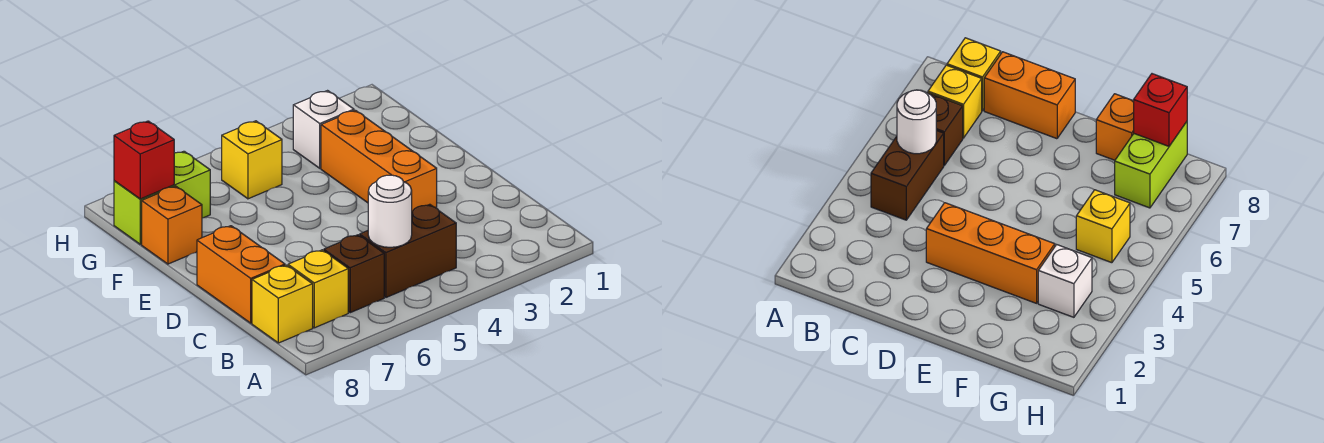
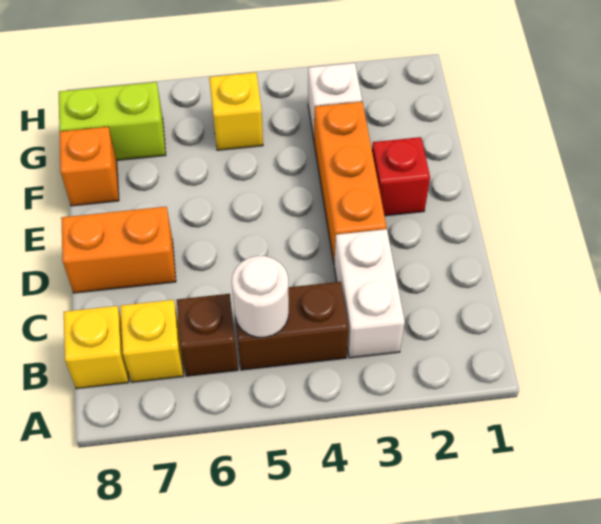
none -> white brick B3:C3 level 1
orange brick C8:D8 level 1 -> orange brick D7:D8 level 1
red brick G8 level 2 -> red brick E2 level 1

